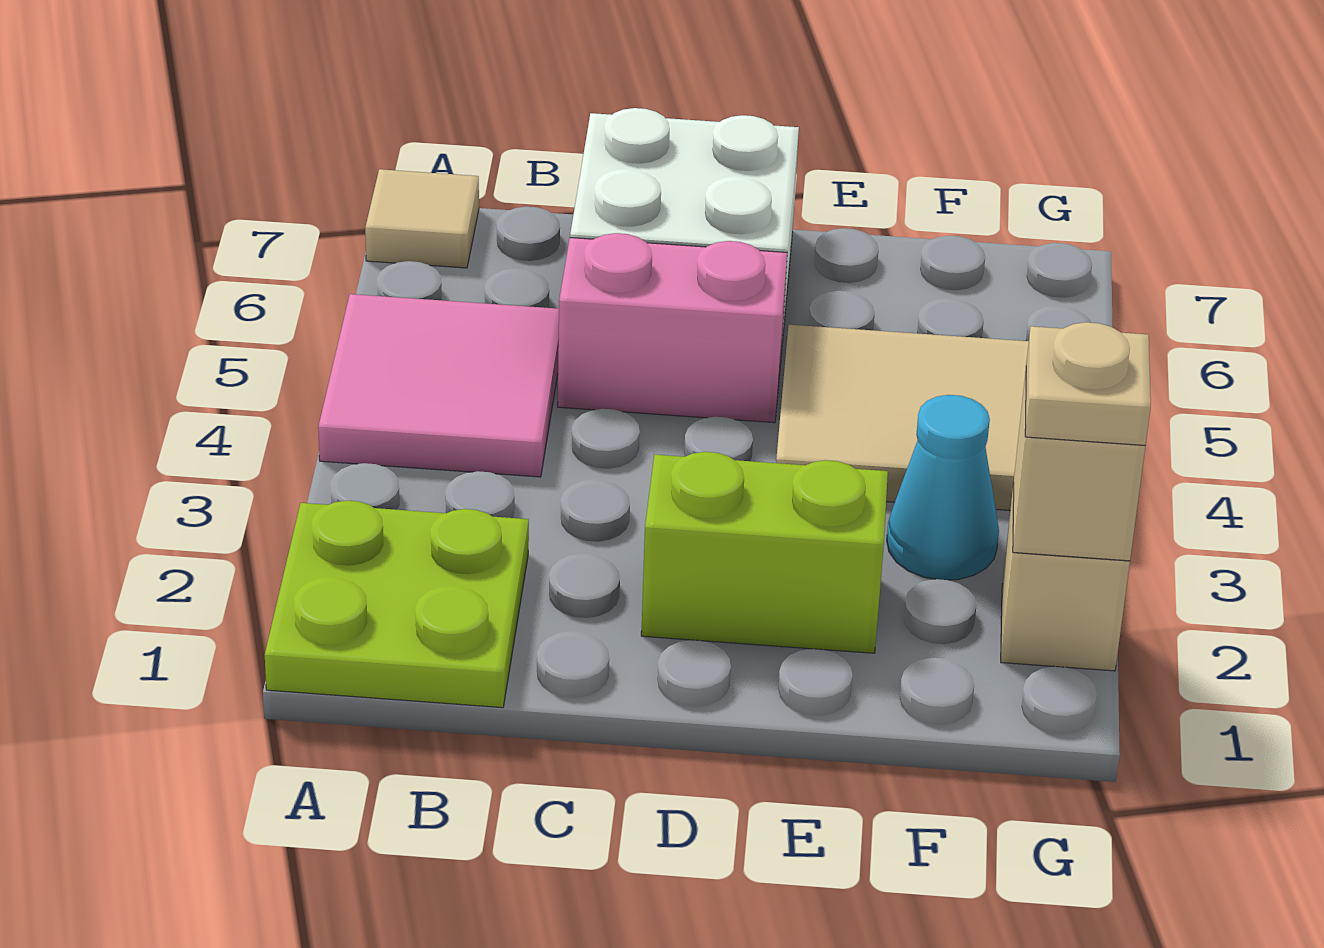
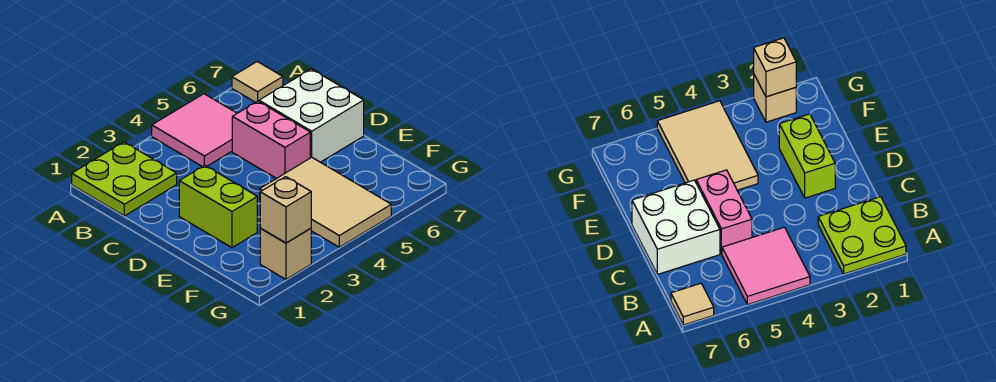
cyan cone F3 level 1 -> none
tan plate G2 level 3 -> none

